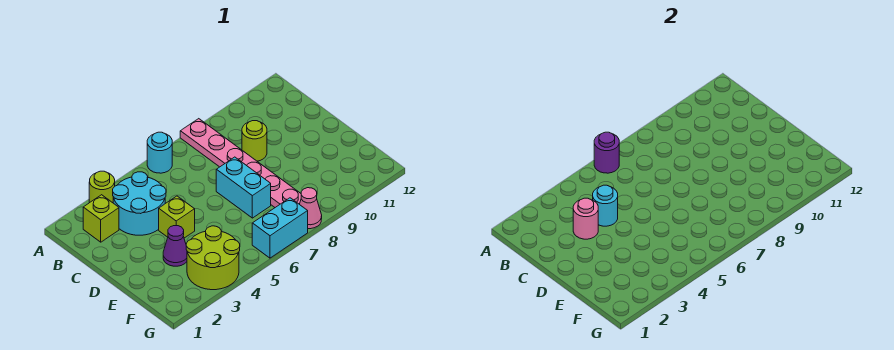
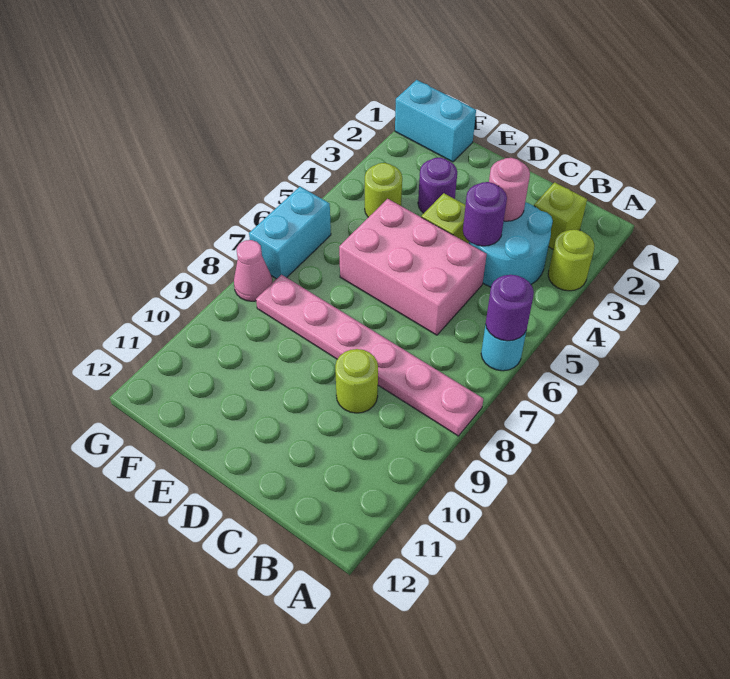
cyan round brick C4 level 2 -> purple round brick C4 level 2
none -> pink brick C5:E6 level 1
cyan brick D7:E7 level 1 -> cyan brick F1:G1 level 1
purple cone E3 level 1 -> purple round brick E3 level 1
lime round brick F3:G4 level 1 -> lime round brick F4 level 1

